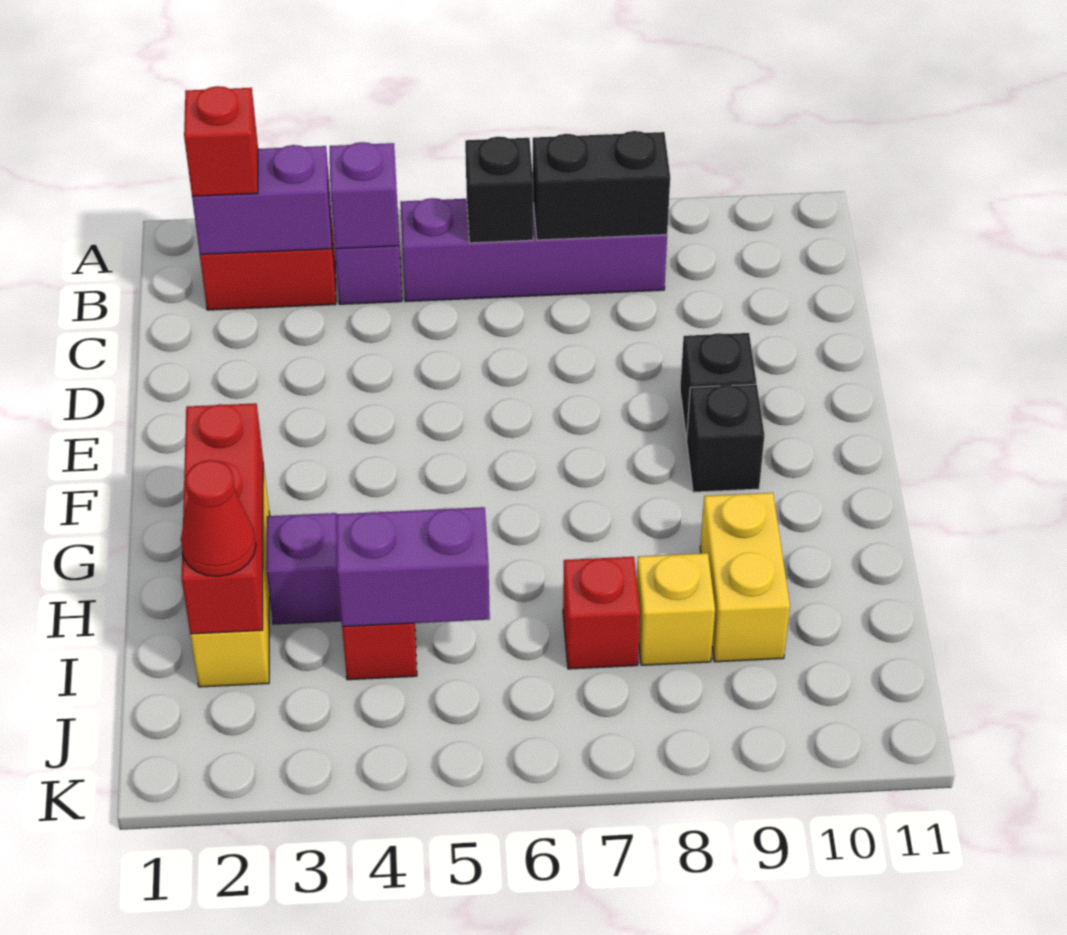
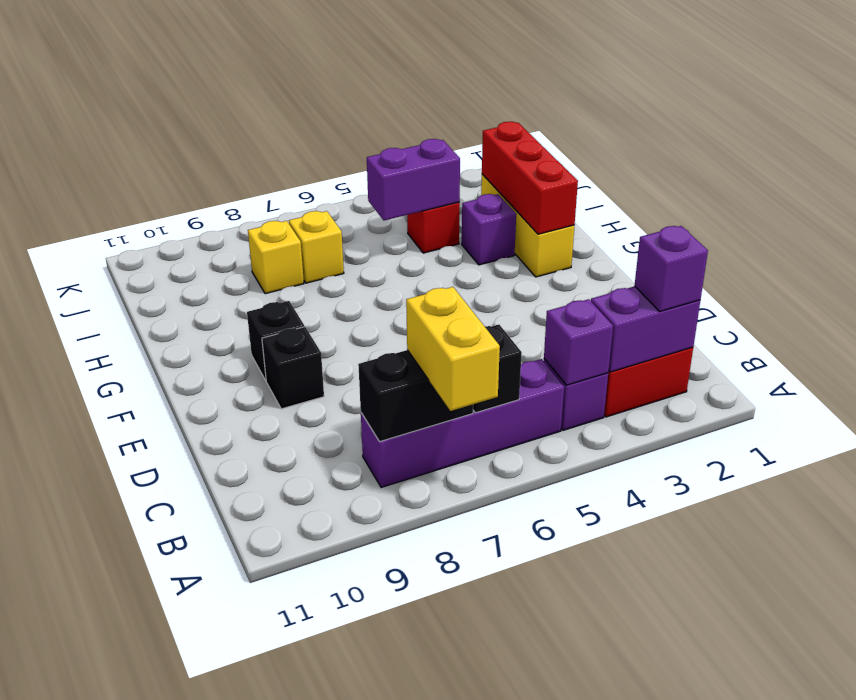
red brick B2 level 3 -> purple brick B2 level 3
yellow brick H9:I9 level 1 -> yellow brick A7:B7 level 3
red cone I2 level 3 -> none
red brick I7 level 1 -> yellow brick I7 level 1

